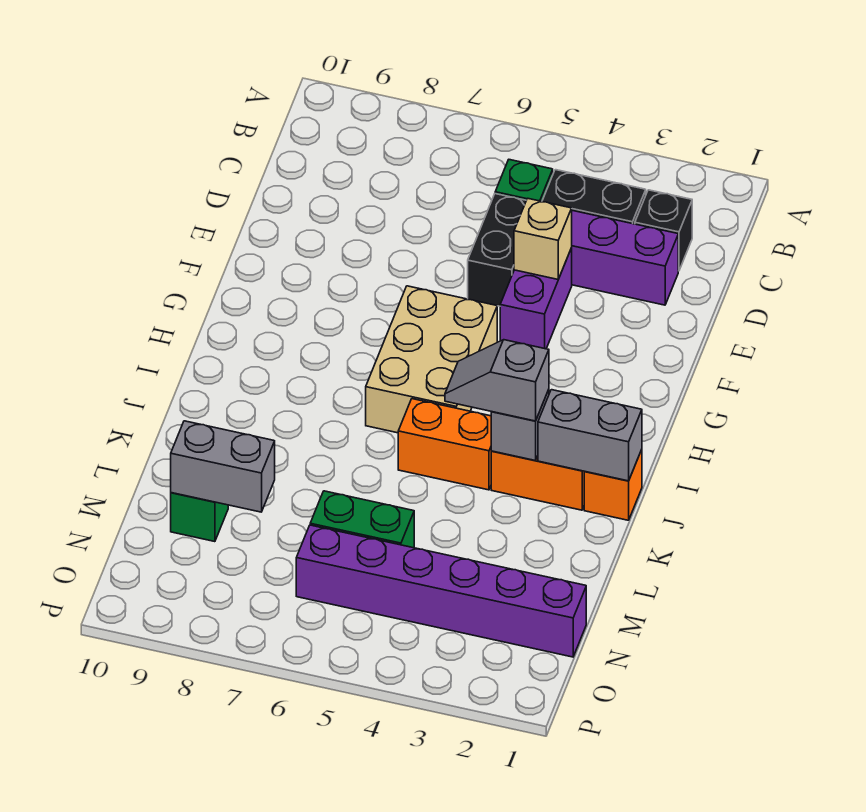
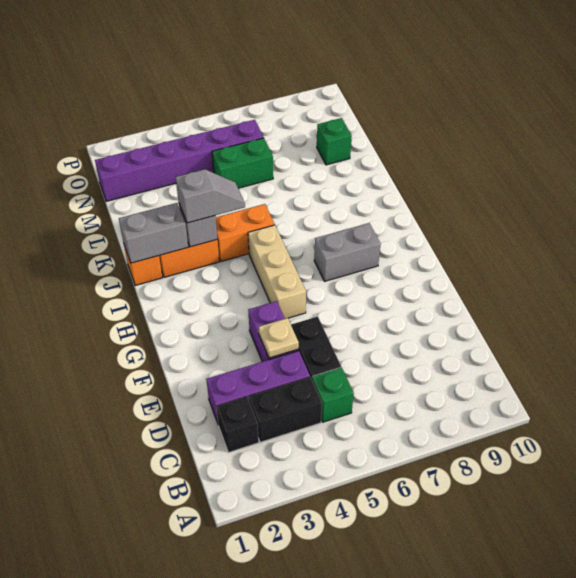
tan brick E4 level 2 -> tan plate E4 level 2
tan brick G5:I6 level 1 -> tan brick G5:I5 level 1
grey brick M8:M9 level 2 -> grey brick H7:H8 level 1

